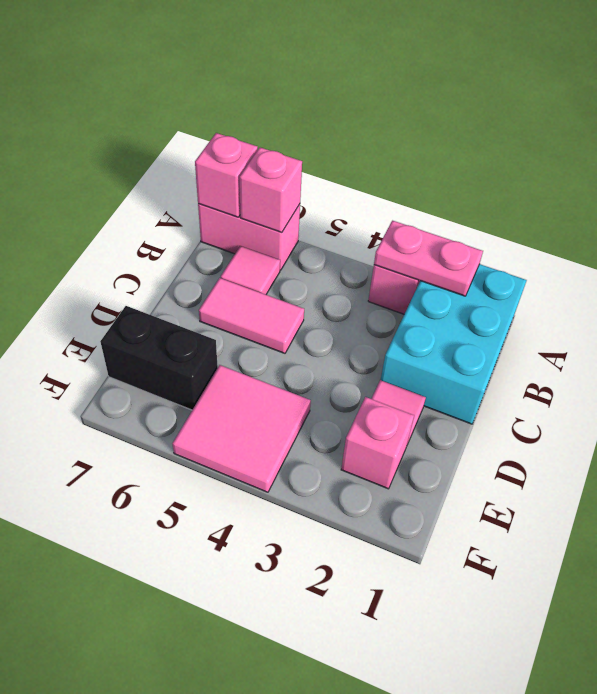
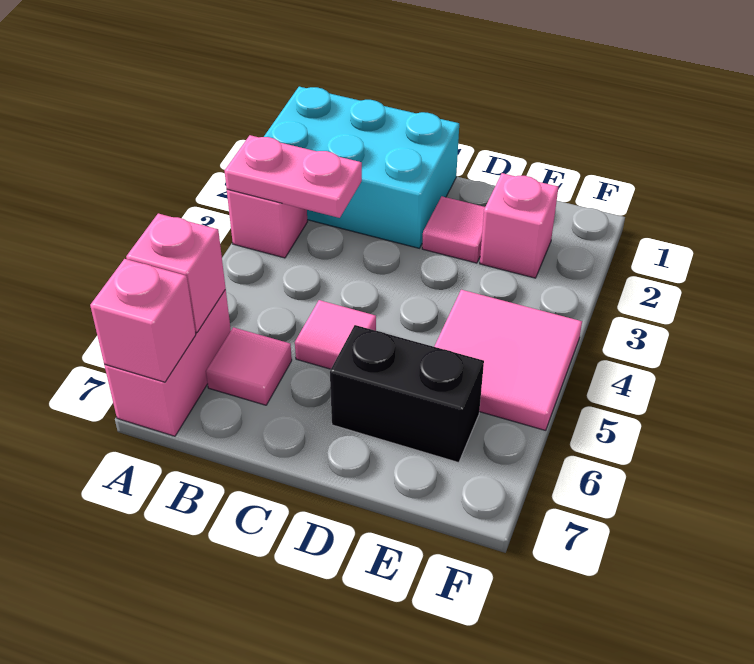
pink plate A2:A3 level 2 -> pink plate A3:B3 level 2
pink tile C5:C6 level 1 -> pink tile C5 level 1
black brick E6:E7 level 1 -> black brick D6:E6 level 1

